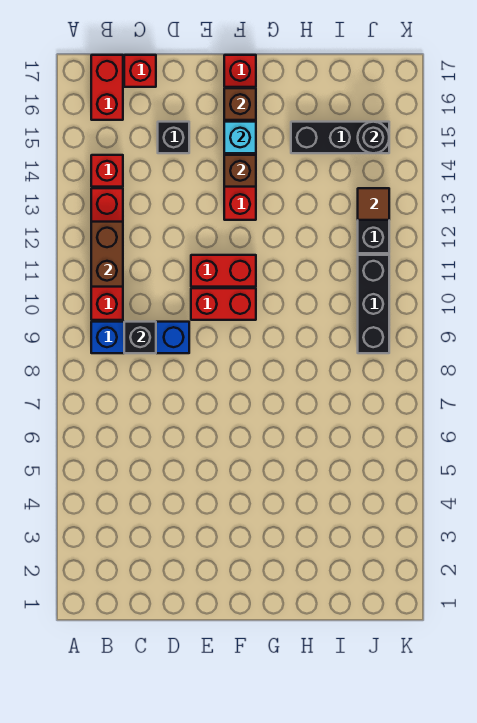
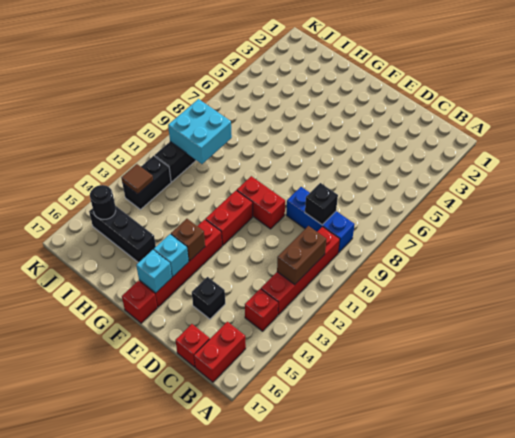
red brick E11:F11 level 1 -> red brick F11:F12 level 1
brown brick F16 level 2 -> cyan brick F16 level 2
none -> cyan brick I9:J10 level 2

